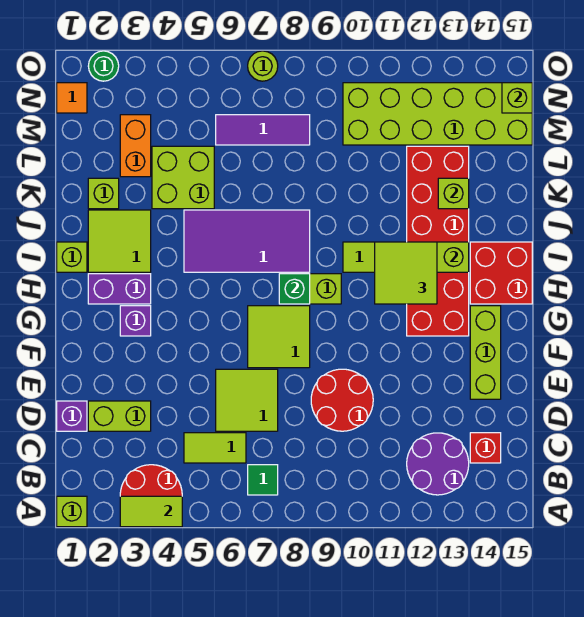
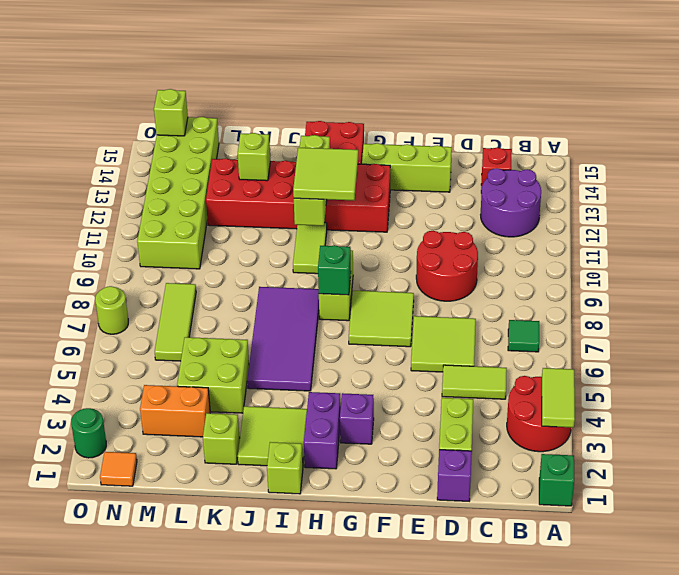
lime brick A1 level 1 -> green brick A1 level 1
lime tile C5:C6 level 1 -> lime tile C5:D5 level 1
purple tile M6:M8 level 1 -> lime tile M6:M8 level 1

